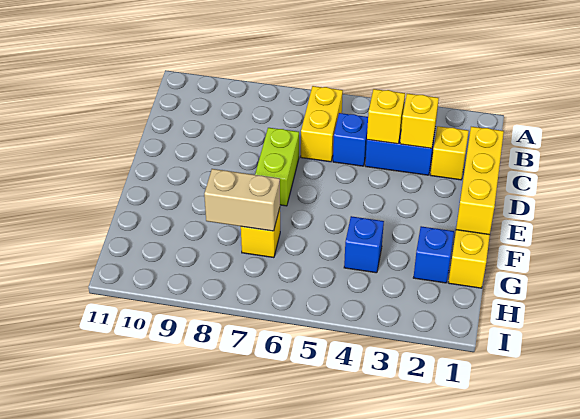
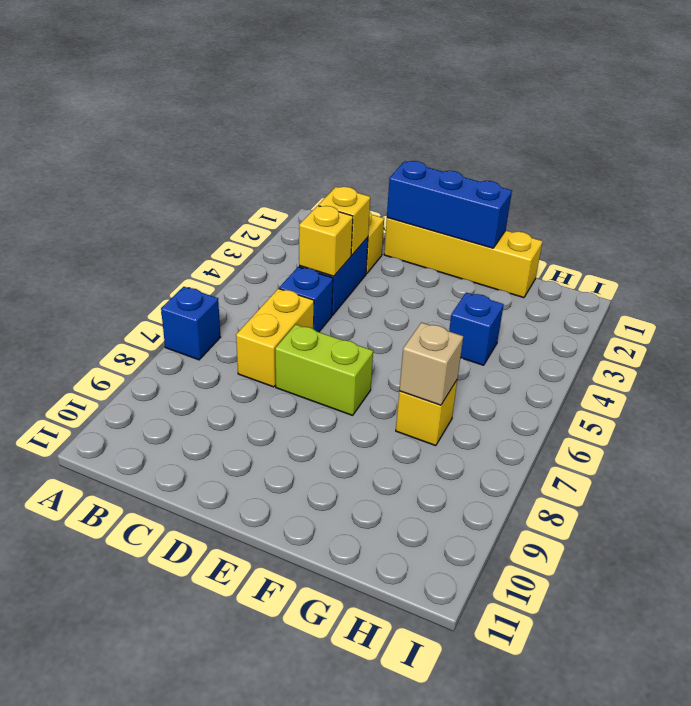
yellow brick B6:C6 level 1 -> yellow brick C6:C7 level 1
yellow brick D1:F1 level 2 -> blue brick D1:F1 level 2
blue brick G2 level 1 -> blue brick A7 level 1
tan brick G7:G8 level 2 -> tan brick G7 level 2

